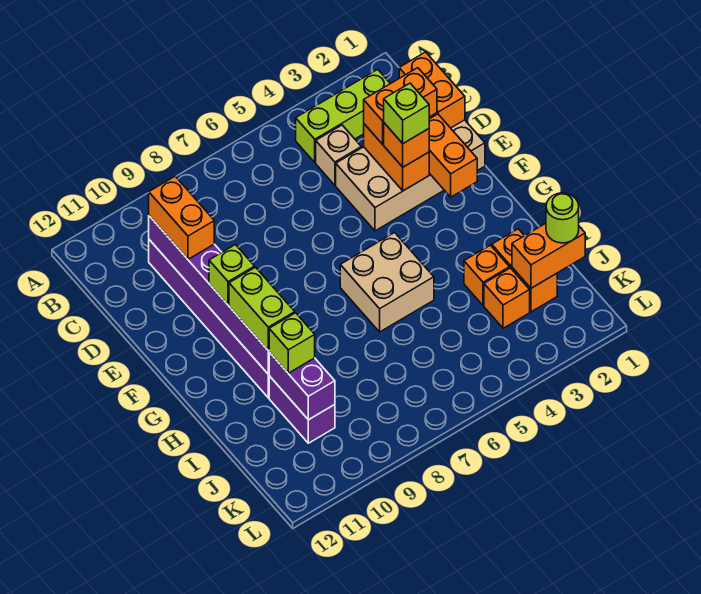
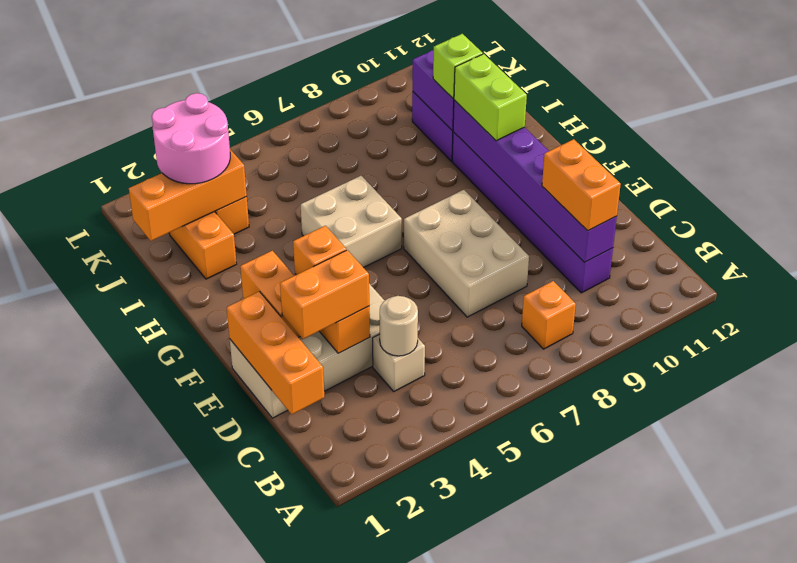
lime brick B2:B4 level 1 -> none
orange brick C1:D1 level 2 -> orange brick C1:E1 level 2
none -> tan round brick C4 level 2
none -> tan brick D7:F8 level 1
lime brick E3 level 4 -> none
lime brick F10 level 3 -> none
orange brick I3 level 1 -> orange brick B8 level 1
orange brick J1:J2 level 2 -> orange brick J1:J3 level 2
lime round brick J1 level 3 -> none
none -> pink round brick J2:K3 level 3

